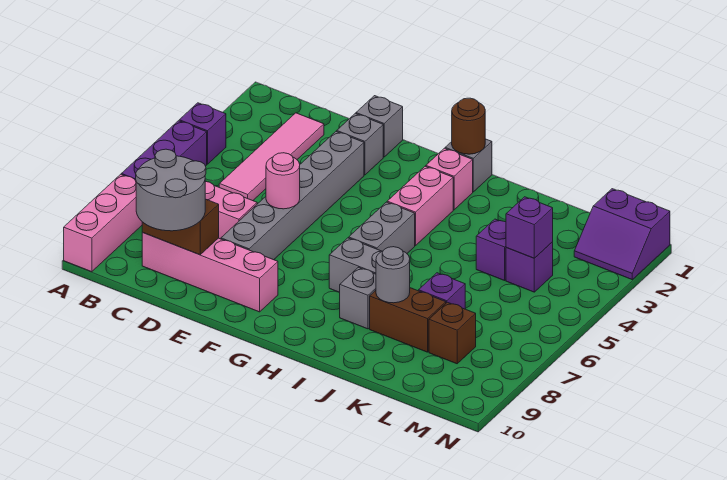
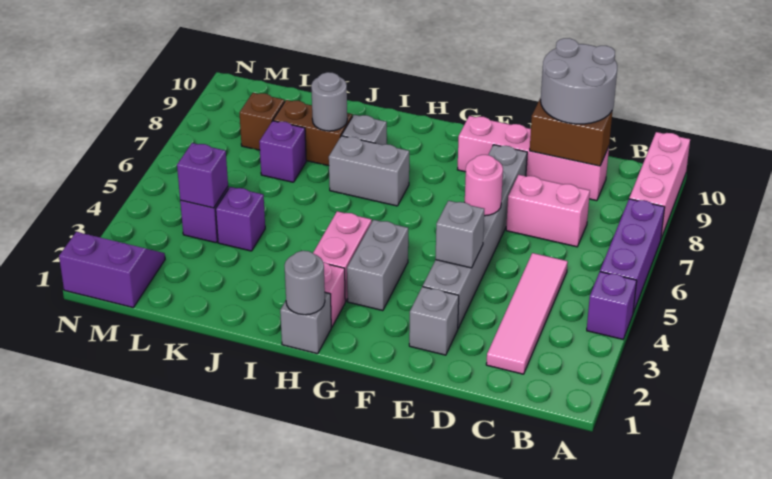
grey brick E1 level 1 -> grey brick E4 level 2
brown round brick H1 level 2 -> grey round brick H1 level 2
grey brick H5:H6 level 1 -> grey brick G3:G4 level 1

